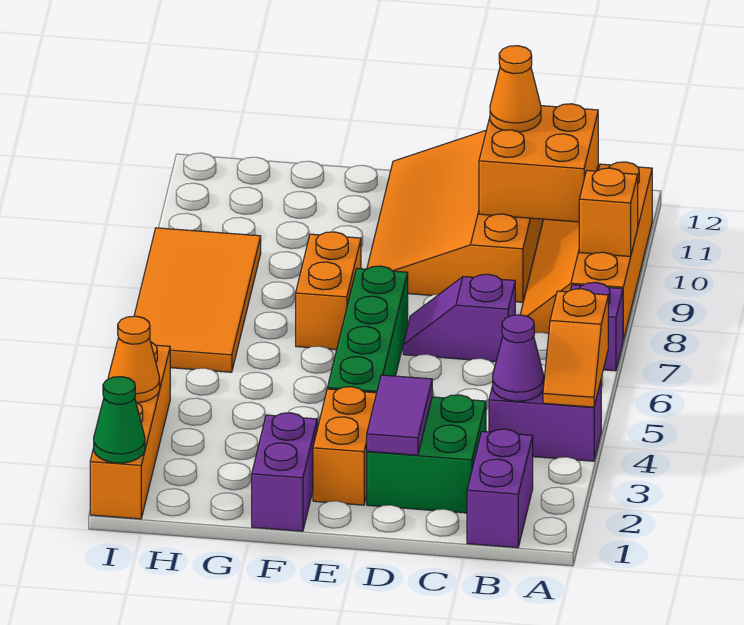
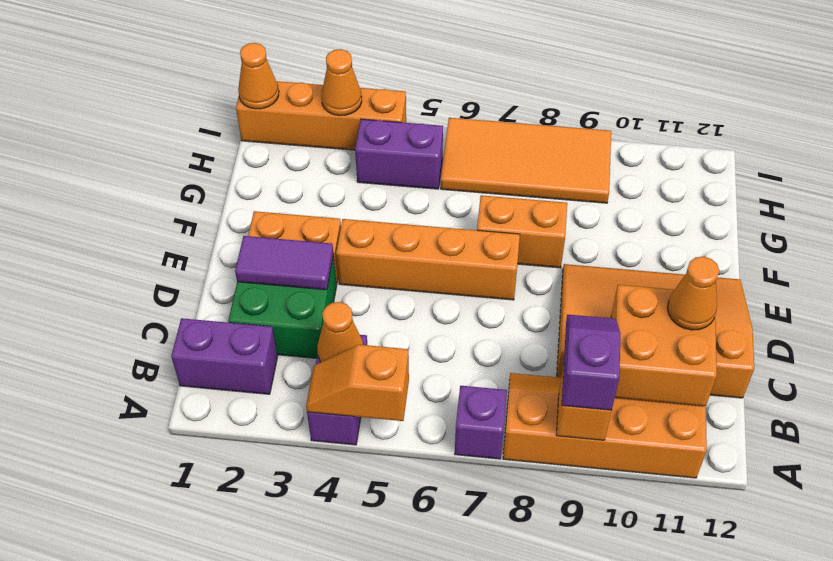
purple cone B4 level 2 -> orange cone B4 level 2
purple slope C7:D7 level 1 top C -> purple slope A9:B9 level 3 top A
green brick E4:E7 level 1 -> orange brick E4:E7 level 1
purple brick F1:F2 level 1 -> purple brick H4:H5 level 1
green cone I1 level 2 -> orange cone I1 level 2

